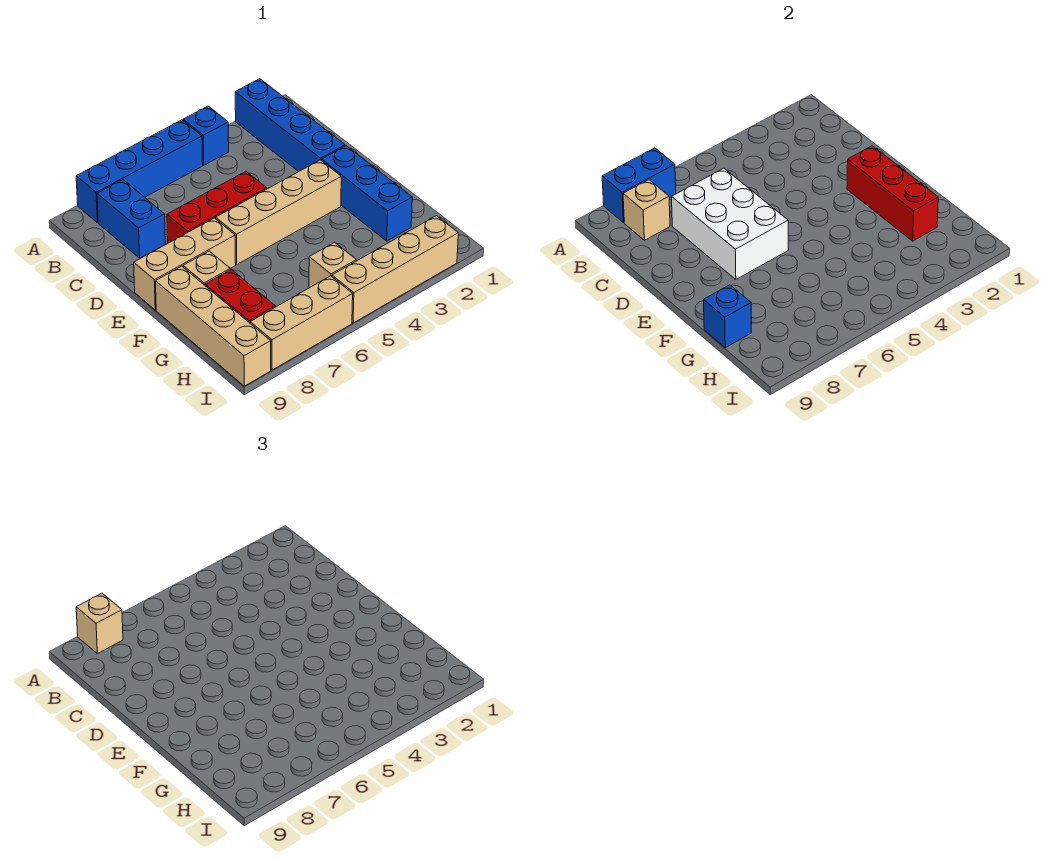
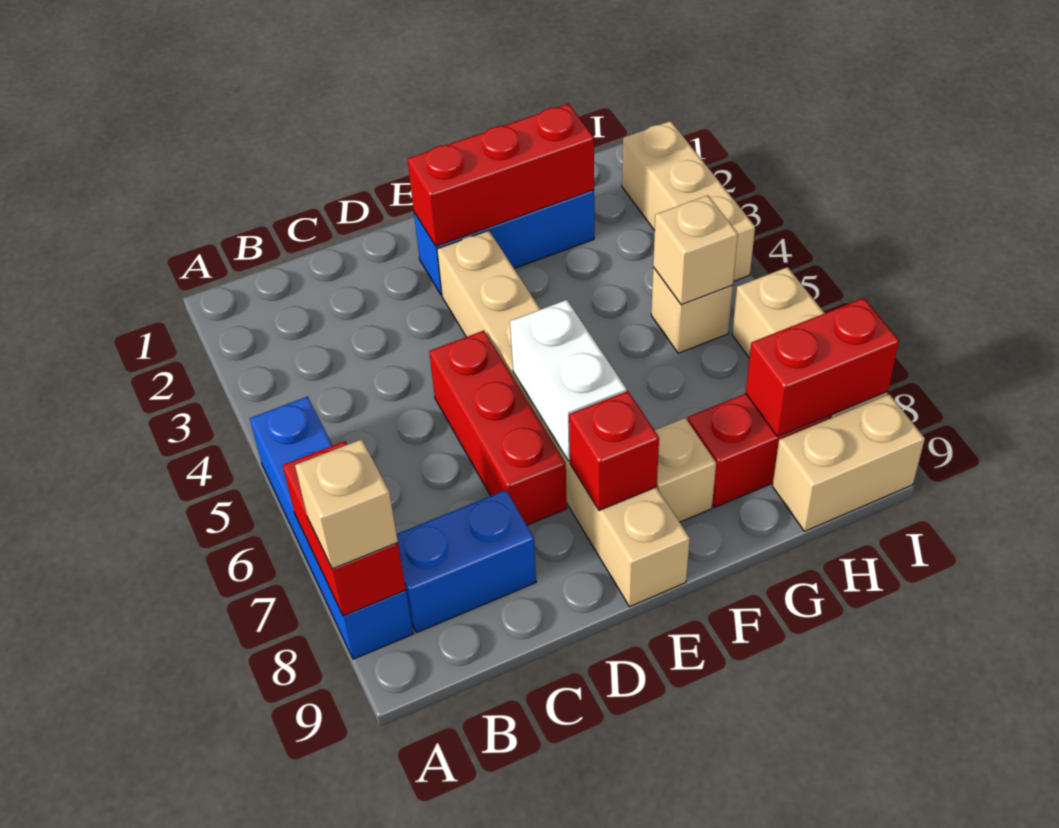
blue brick A2:D2 level 1 -> none
blue brick A4 level 1 -> none
blue brick A7:A8 level 2 -> red brick A7:A8 level 2
tan brick B8 level 2 -> tan brick H5 level 2
white brick C6:E7 level 2 -> white brick E6:E7 level 2
none -> red brick E8 level 2
tan brick F9:I9 level 1 -> tan brick H9:I9 level 1
blue brick G9 level 2 -> none
none -> red brick H8:I8 level 2
tan brick I2:I5 level 1 -> tan brick I2:I4 level 1

